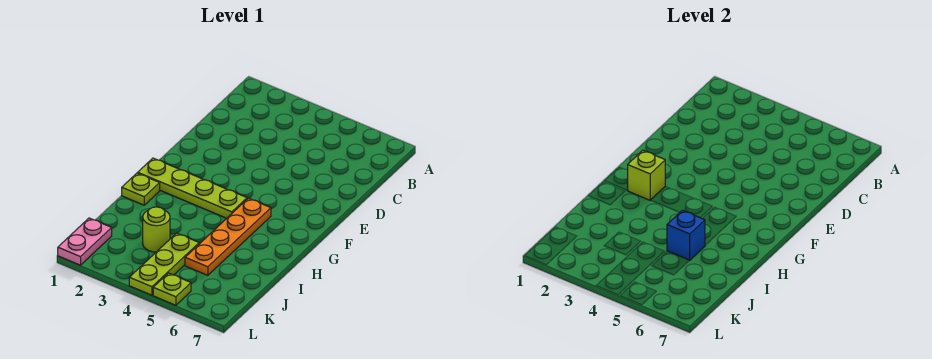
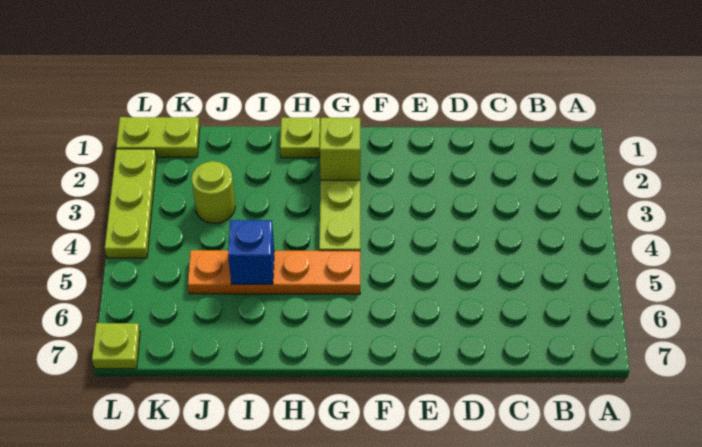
lime plate J4:L4 level 1 -> lime plate L2:L4 level 1
pink plate K1:L1 level 1 -> lime plate K1:L1 level 1
lime plate L5 level 1 -> lime plate L7 level 1

